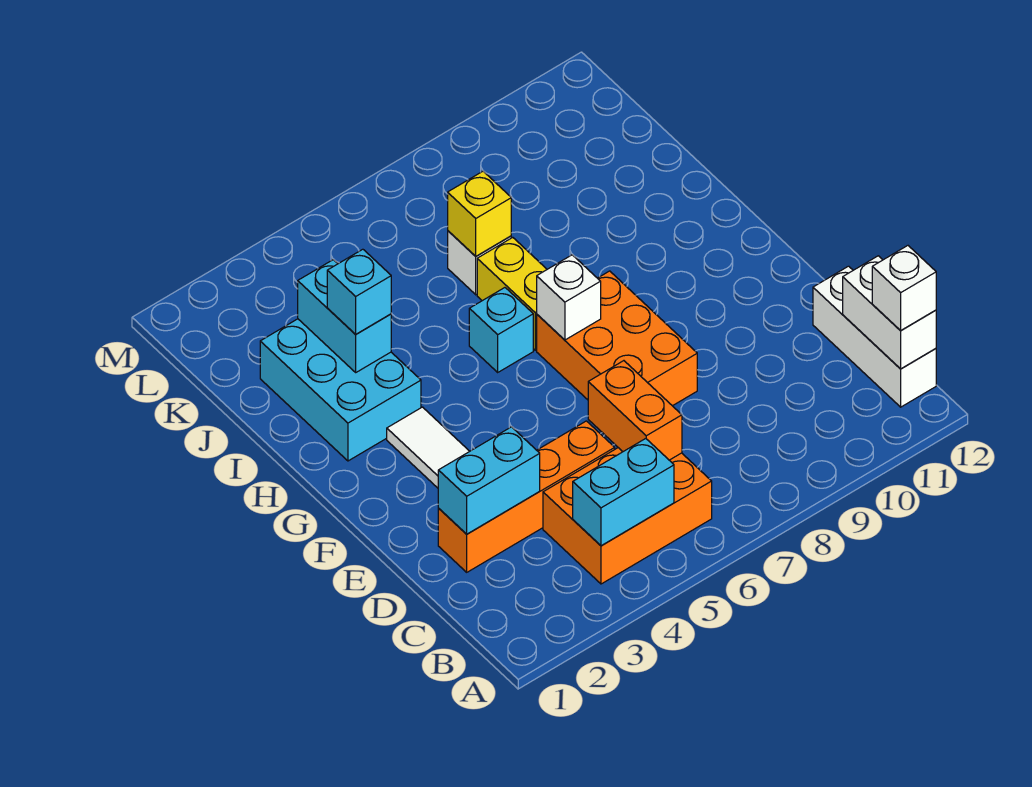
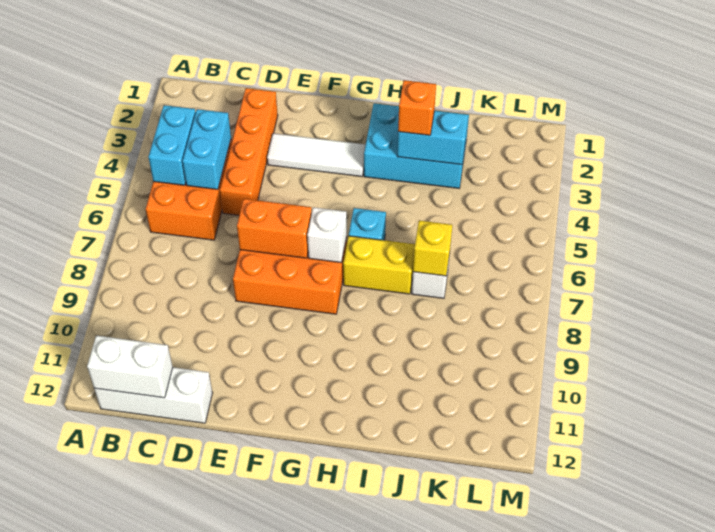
white brick B12 level 3 -> none
orange brick C6:D6 level 2 -> orange brick E7:F7 level 2
cyan brick D2:D3 level 2 -> cyan brick C4:C5 level 2
cyan brick I3 level 3 -> orange brick I3 level 3

